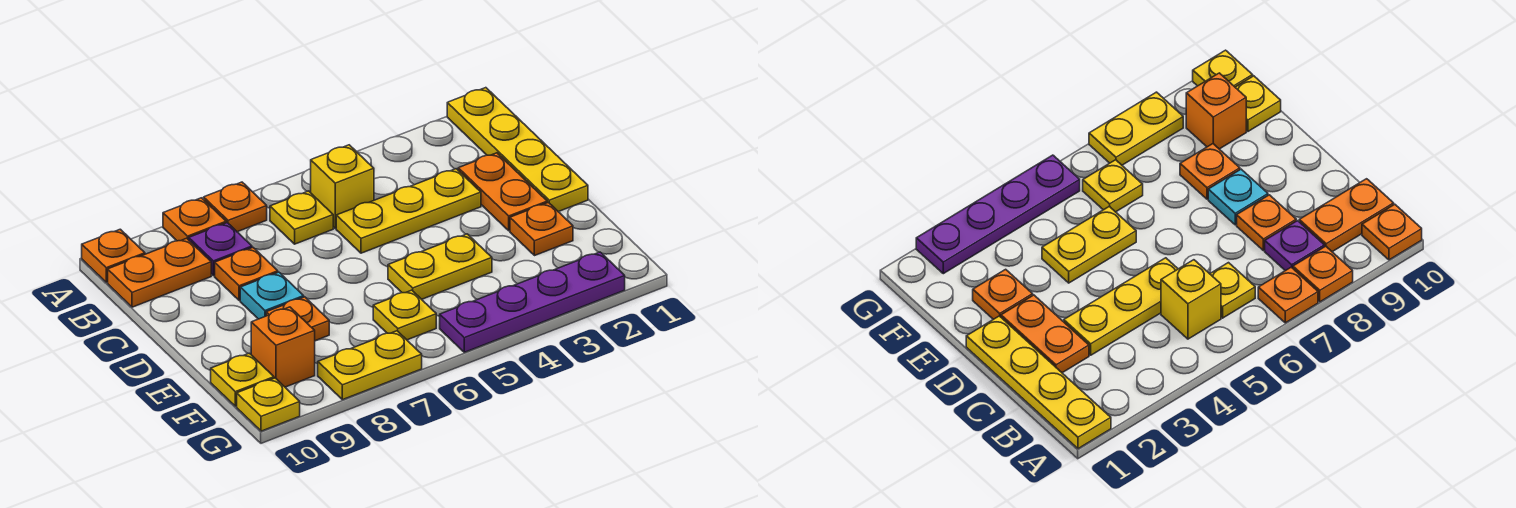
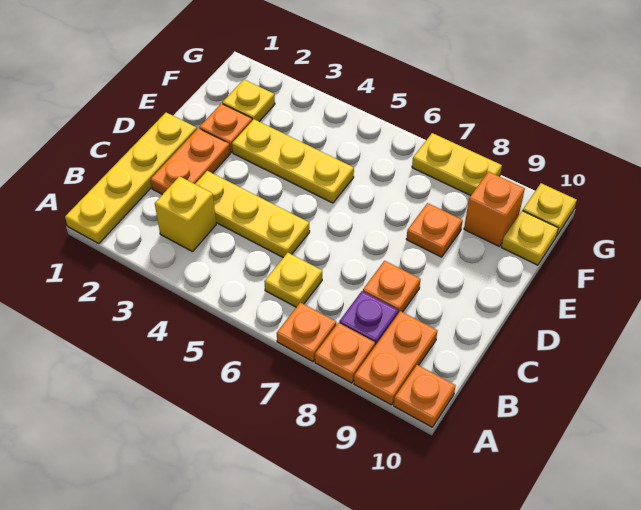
yellow brick B5 level 1 -> yellow brick B3 level 1
orange plate B9:B10 level 1 -> orange plate A9:B9 level 1
cyan plate D8 level 1 -> none
yellow plate E4:E5 level 1 -> yellow plate E3:E5 level 1
yellow plate F6 level 1 -> yellow plate F2 level 1
purple plate G2:G5 level 1 -> none

